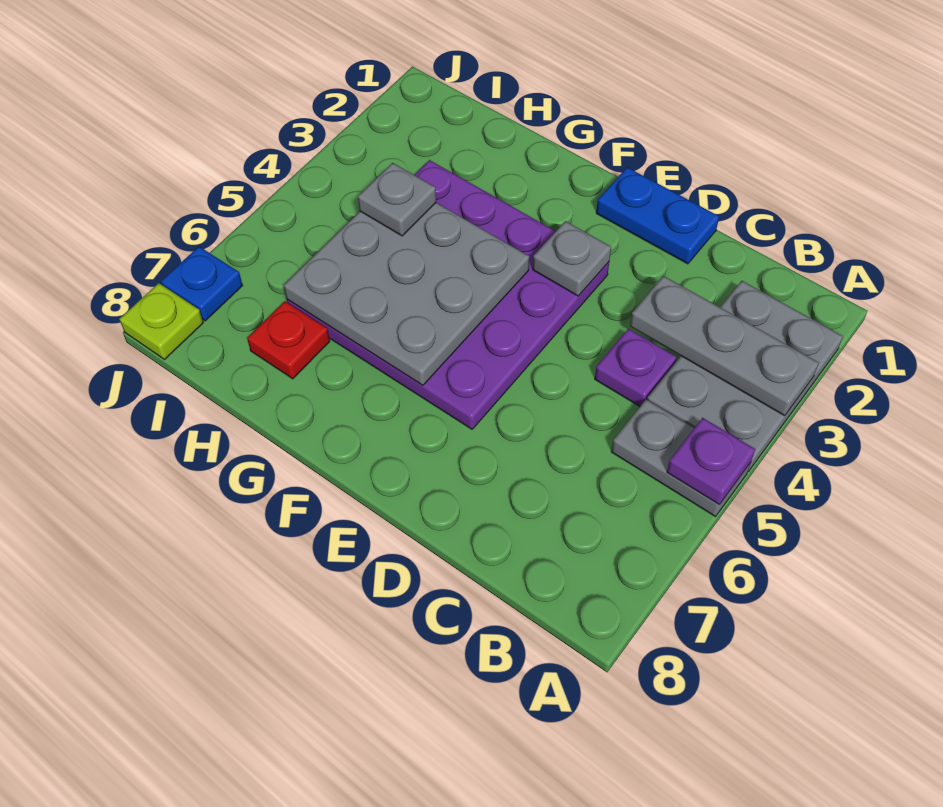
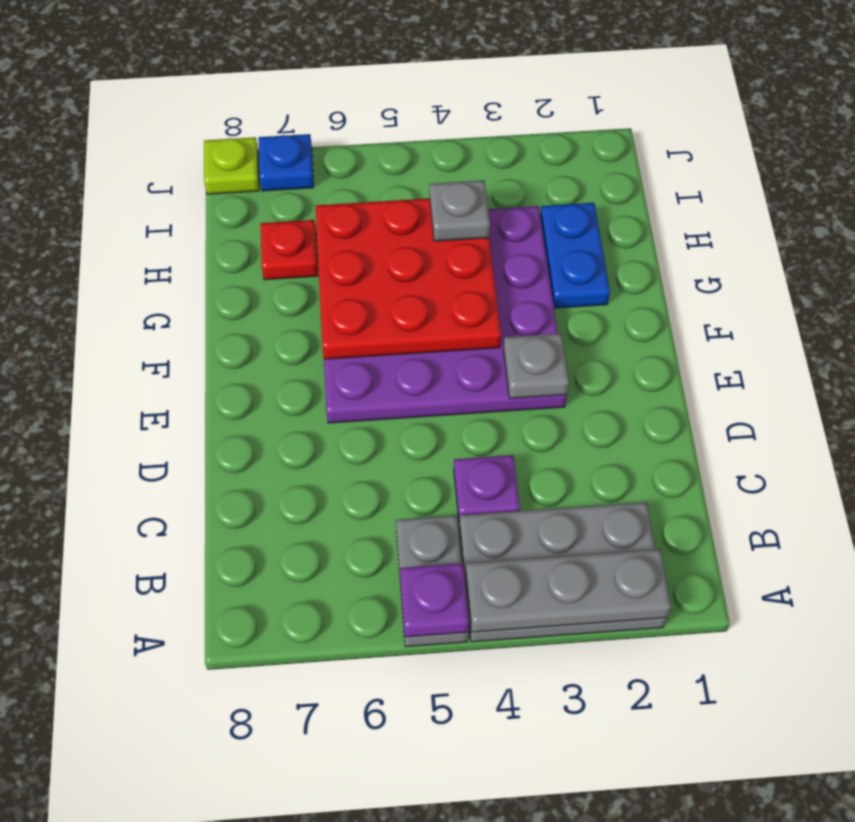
grey plate A3:C3 level 2 -> grey plate A2:A4 level 2
blue plate D1:E1 level 1 -> blue plate G2:H2 level 1
grey plate F4:H6 level 2 -> red plate F4:H6 level 2

